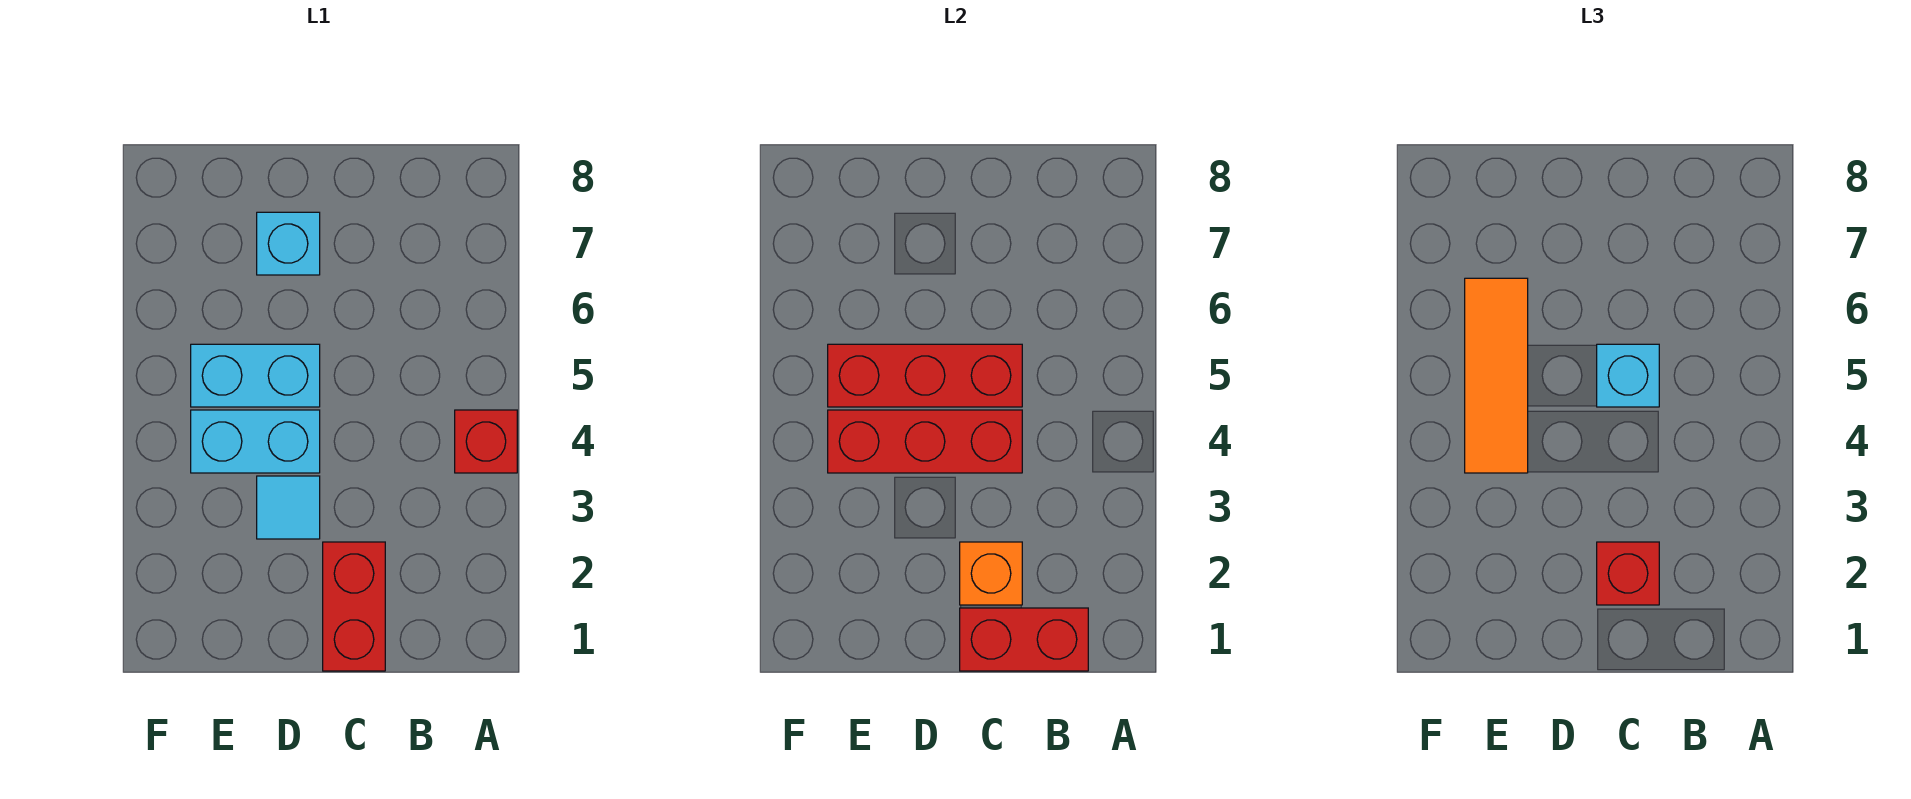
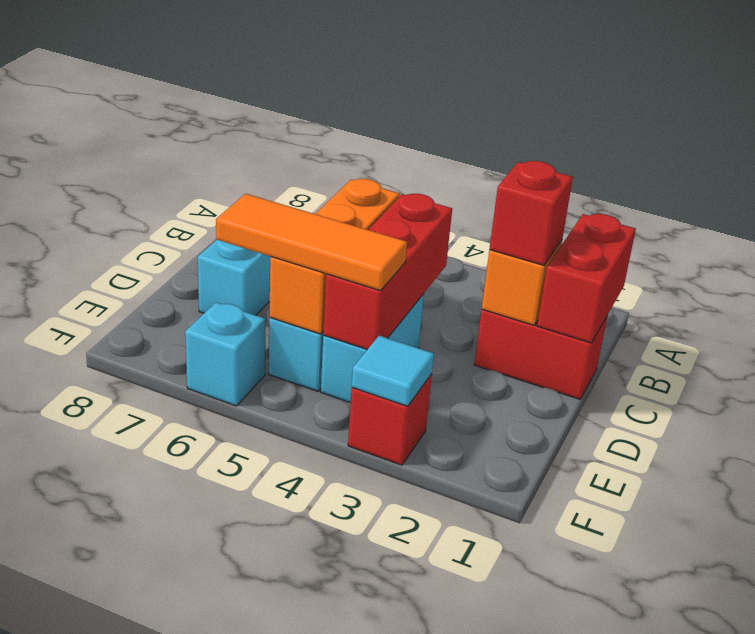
red brick A4 level 1 -> red brick F3 level 1
red brick C5:E5 level 2 -> orange brick C5:E5 level 2
cyan brick C5 level 3 -> cyan brick F6 level 1
cyan tile D3 level 1 -> cyan tile F3 level 2

